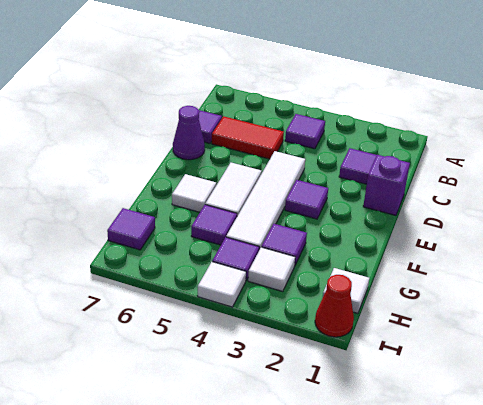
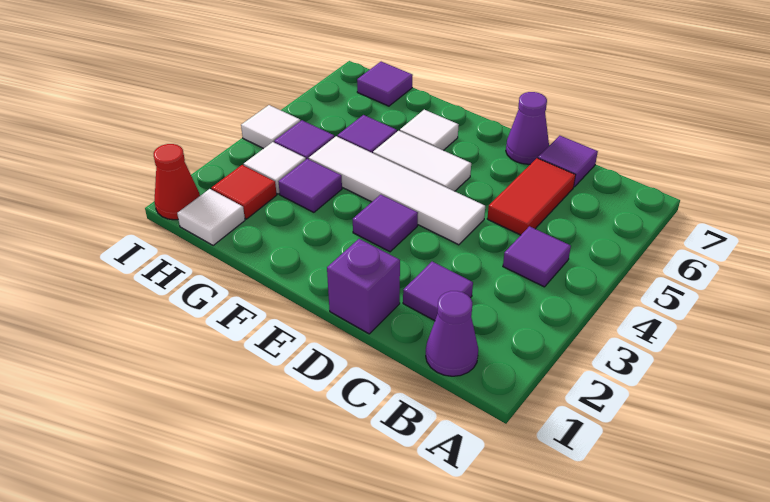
none -> purple cone B1 level 1
none -> red tile H2 level 1

